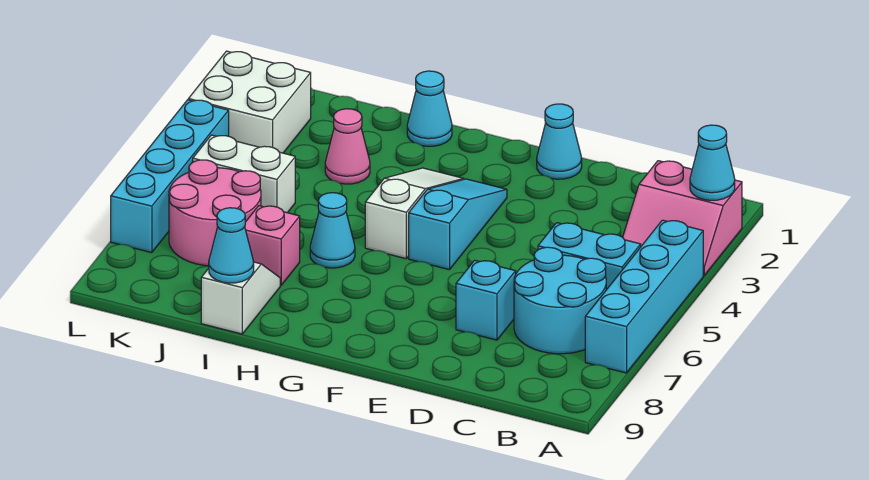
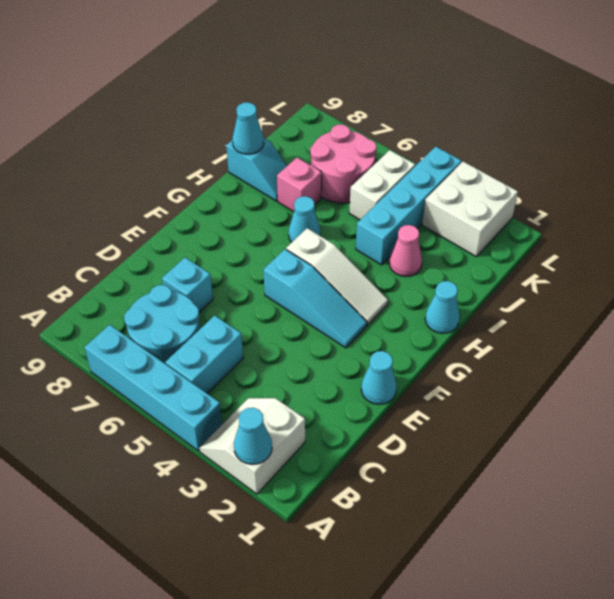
pink slope A2:B3 level 1 top 2 -> white slope A2:B3 level 1 top 2
white slope I8:I9 level 1 top 9 -> cyan slope I8:I9 level 1 top 9
cyan brick L4:L7 level 1 -> cyan brick I4:L4 level 1

